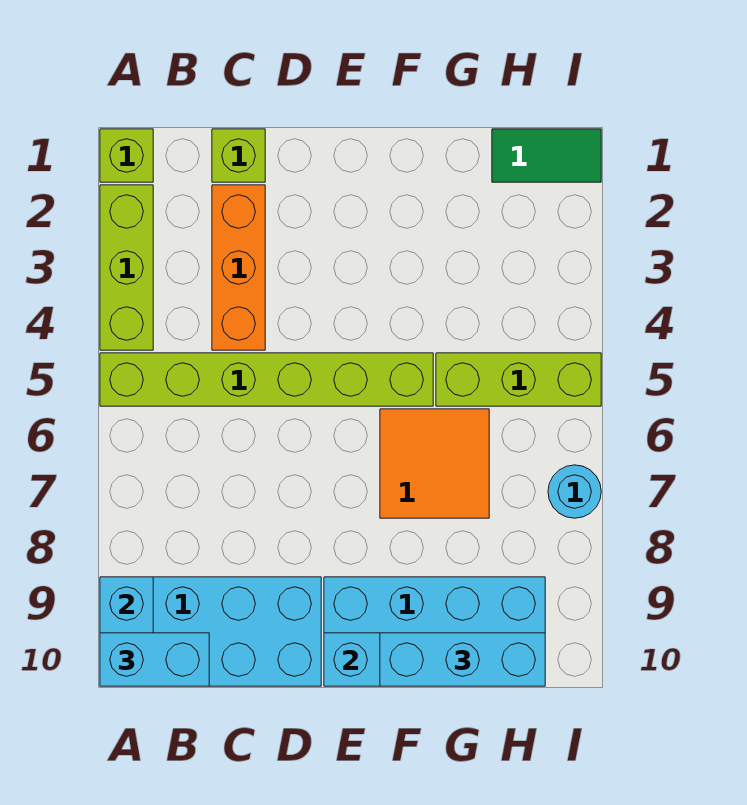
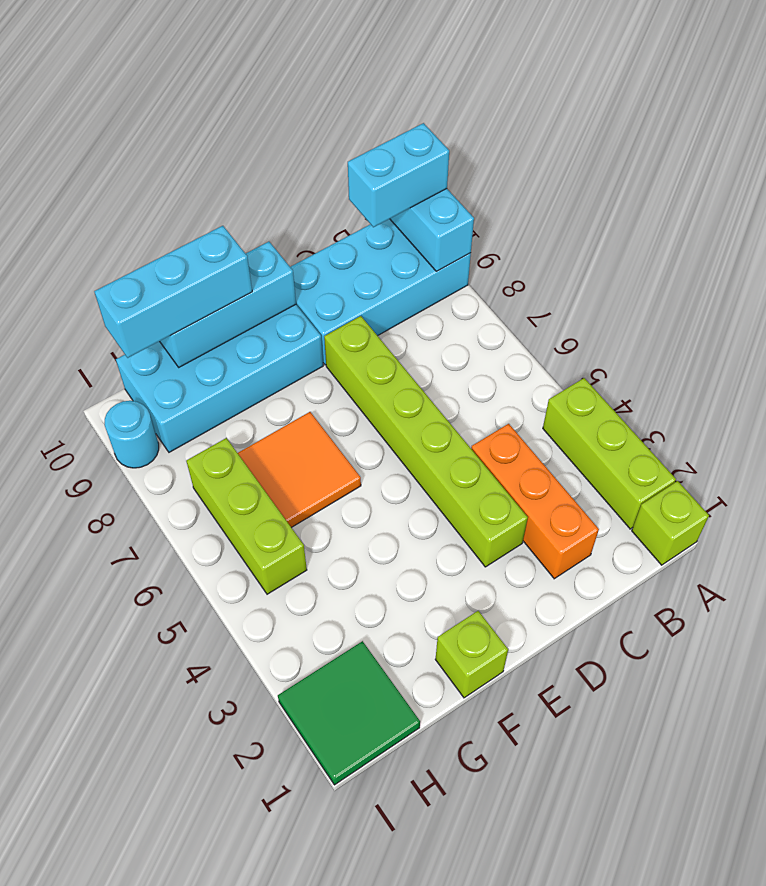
lime brick A5:F5 level 1 -> lime brick D3:D8 level 1
lime brick C1 level 1 -> lime brick F1 level 1
lime brick G5:I5 level 1 -> lime brick H5:H7 level 1
green tile H1:I1 level 1 -> green tile H1:I2 level 1
cyan round brick I7 level 1 -> cyan round brick I9 level 1

